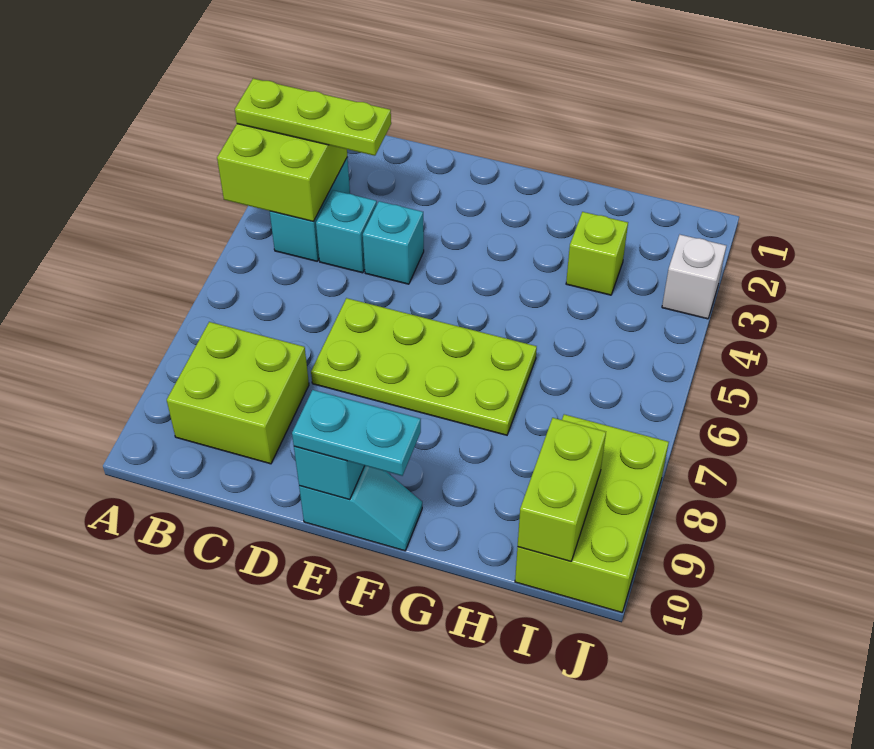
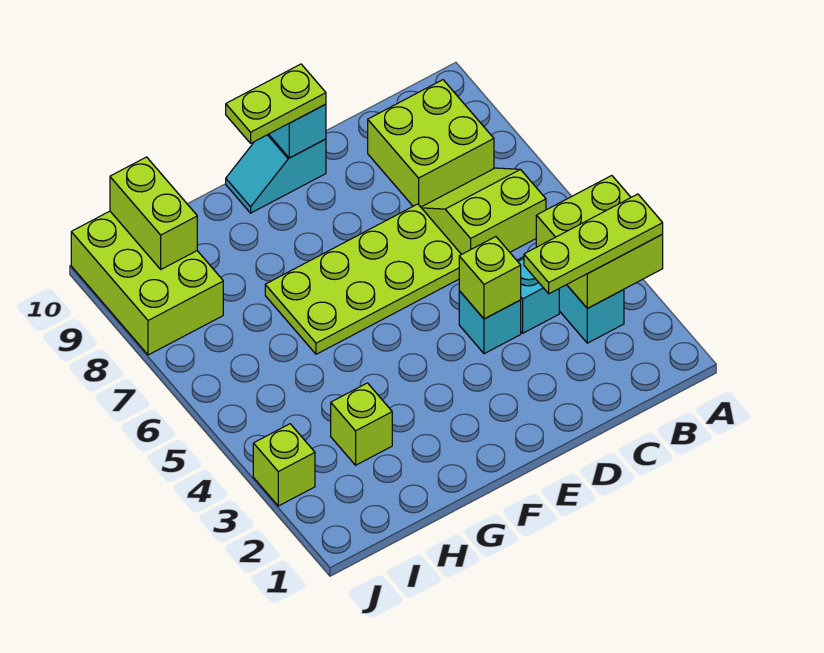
none -> lime slope B6:C7 level 1 top 6
none -> lime brick D4 level 2
cyan plate E10:F10 level 3 -> lime plate E10:F10 level 3
white brick J3 level 1 -> lime brick J3 level 1

